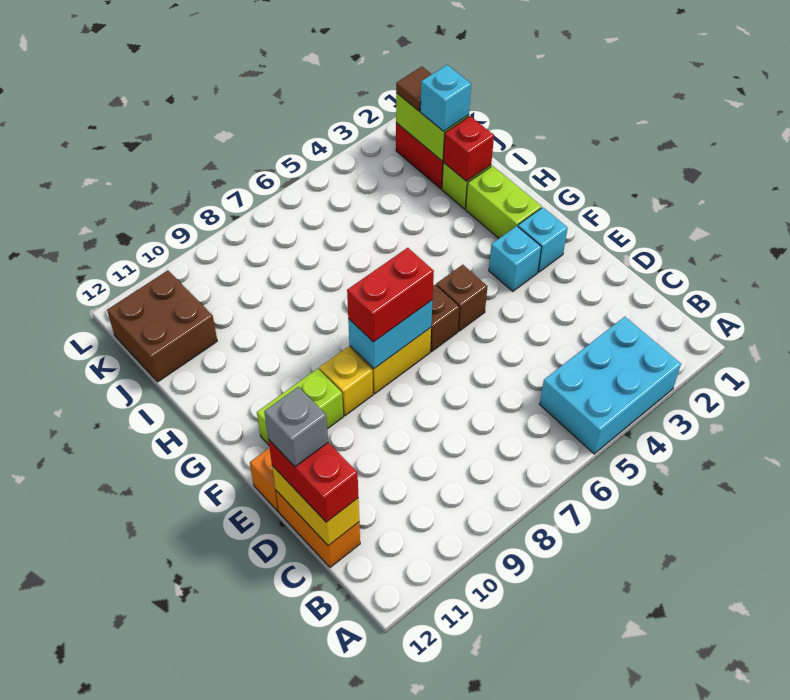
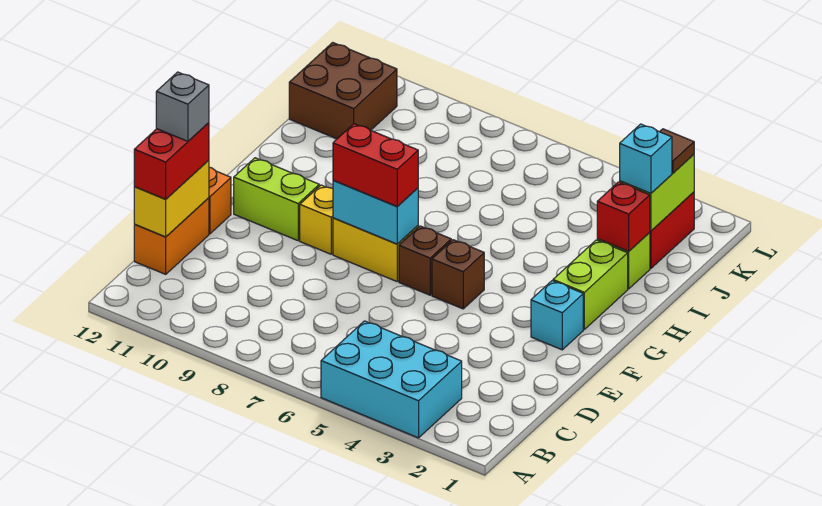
cyan brick F3 level 1 -> none

